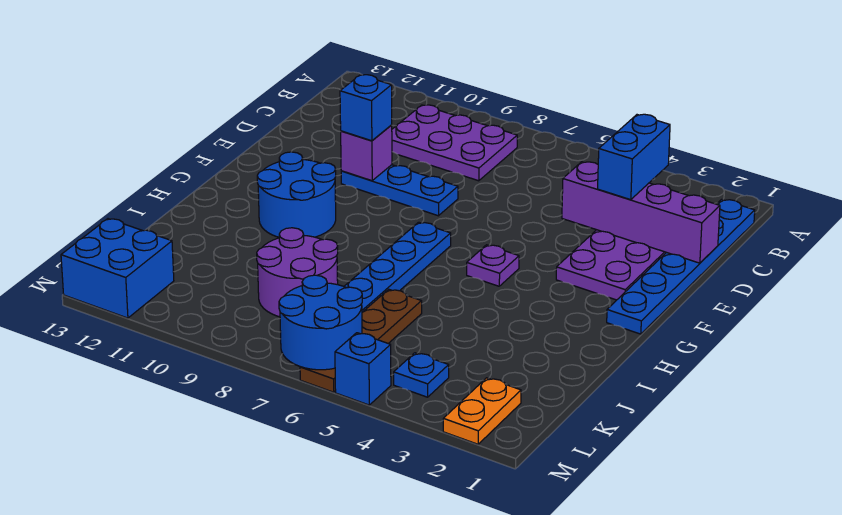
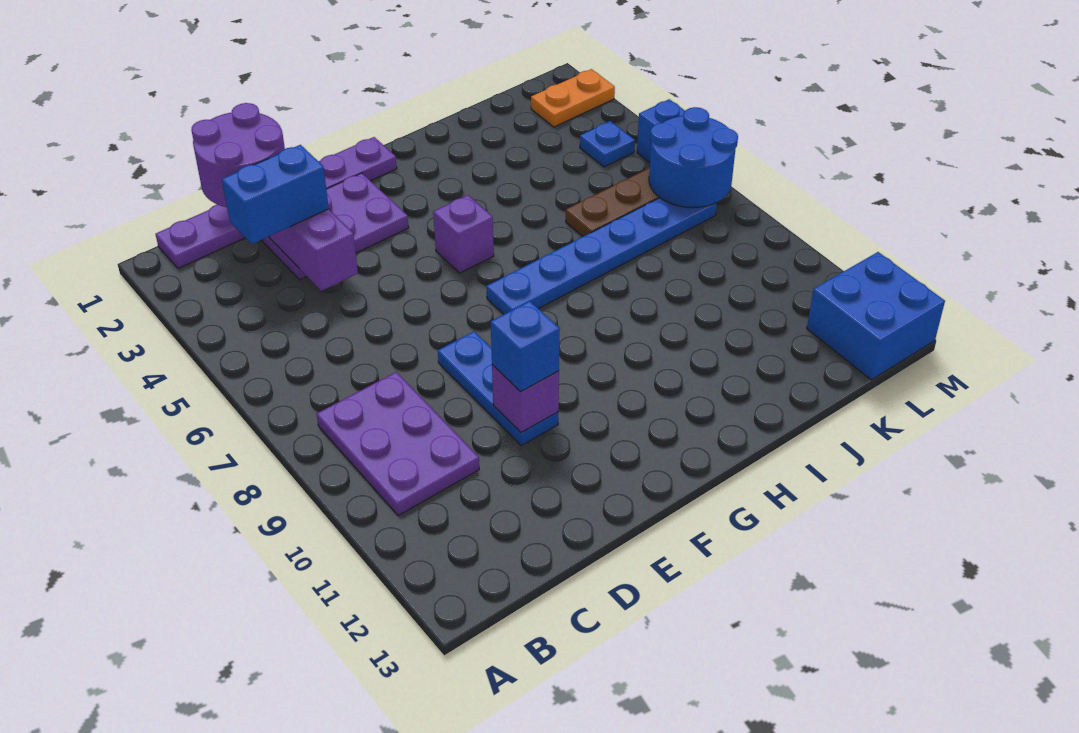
blue plate B1:G1 level 1 -> purple plate B1:G1 level 1
purple plate G5 level 1 -> purple brick G5 level 1
blue round brick G10:H11 level 1 -> none
purple round brick J8:K9 level 1 -> purple round brick C1:D2 level 3

